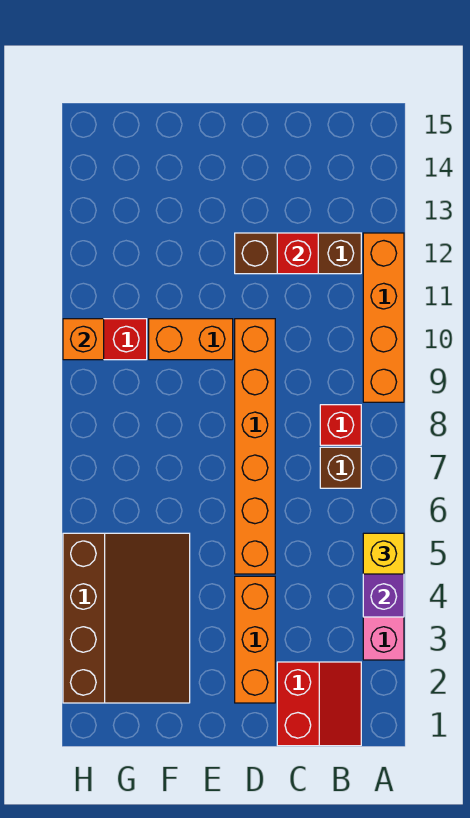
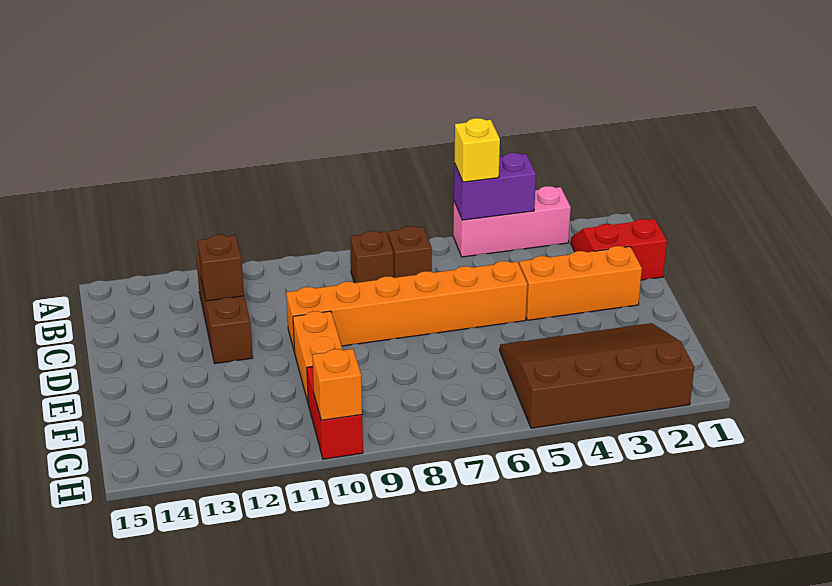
orange brick A9:A12 level 1 -> none
red brick B8 level 1 -> brown brick B8 level 1
red brick C12 level 2 -> brown brick C12 level 2

